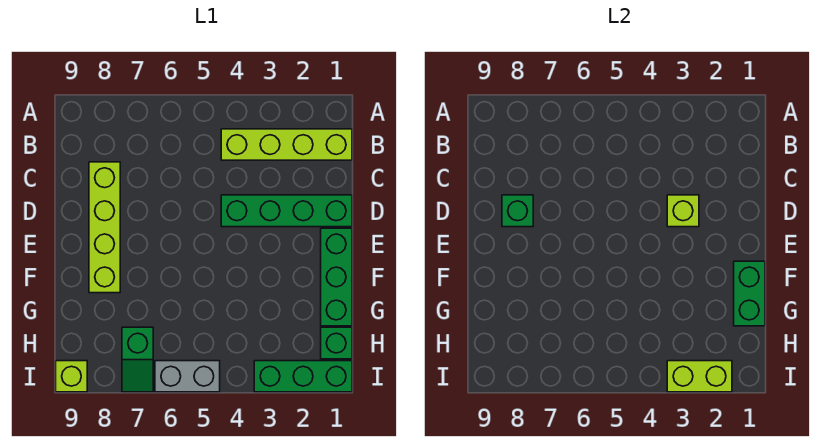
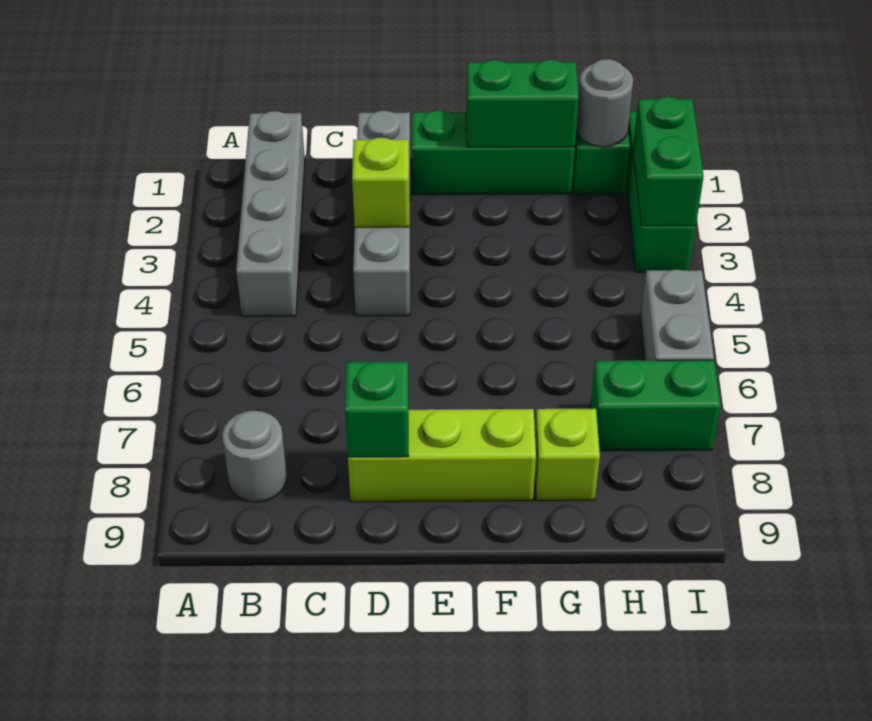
lime brick B1:B4 level 1 -> grey brick B1:B4 level 1
none -> grey round brick B8 level 1
lime brick C8:F8 level 1 -> lime brick D8:F8 level 1
green brick D1:D4 level 1 -> grey brick D1:D4 level 1
none -> grey round brick H1 level 2
green slope H7:I7 level 1 top H -> green brick H7:I7 level 1
lime brick I2:I3 level 2 -> green brick I2:I3 level 2
lime brick I9 level 1 -> lime brick G8 level 1

